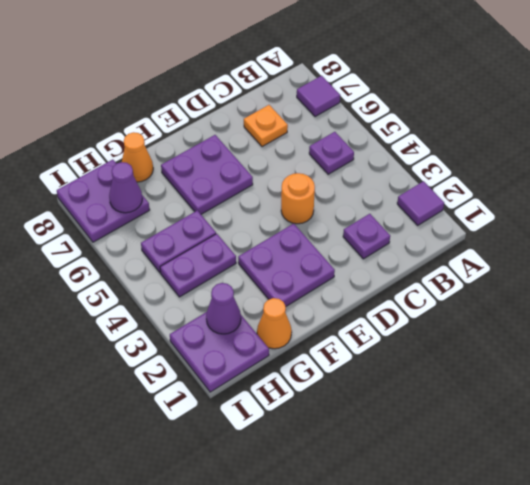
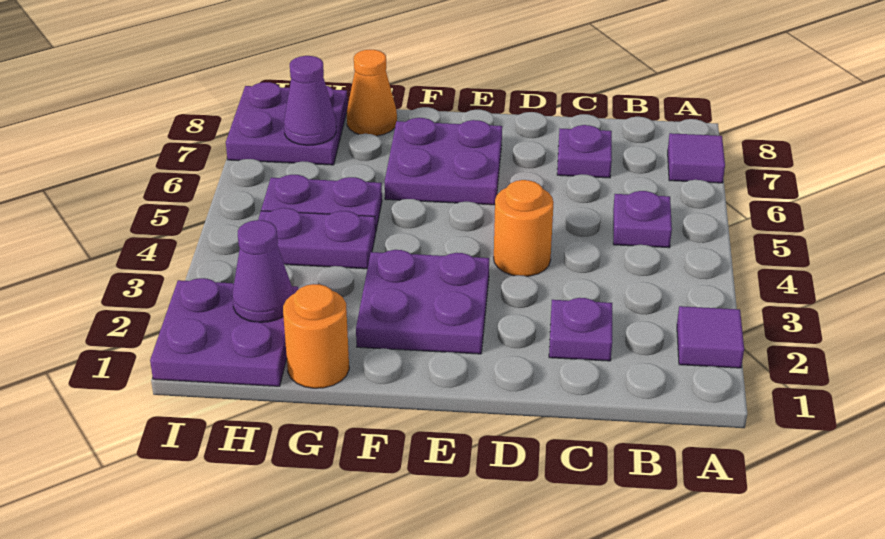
orange plate C7 level 1 -> purple plate C7 level 1
orange cone G1 level 1 -> orange round brick G1 level 1

